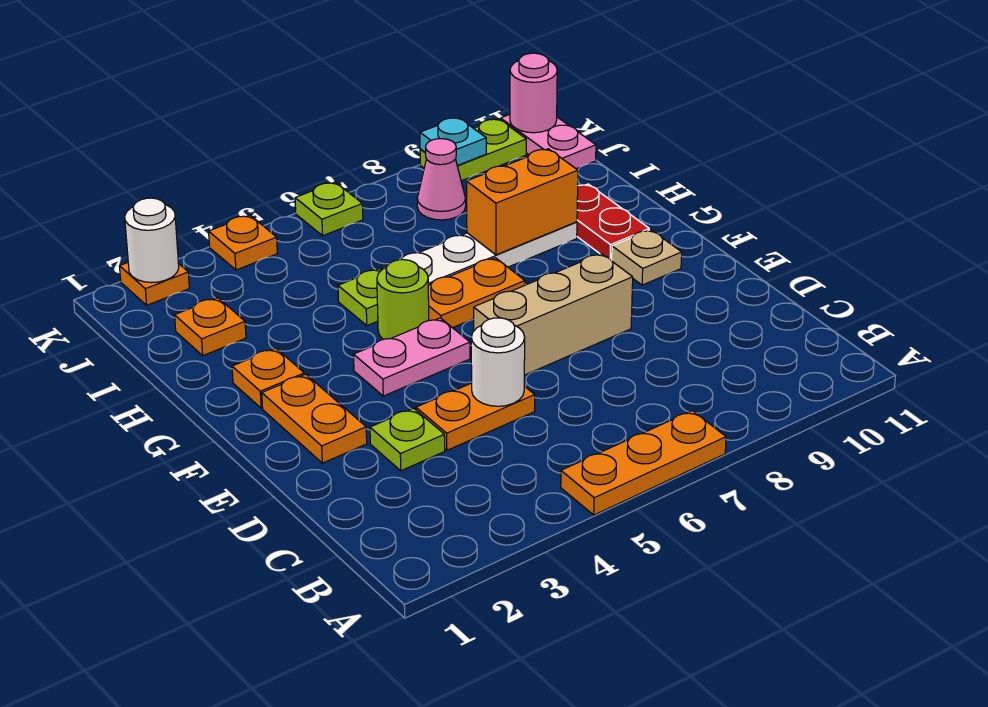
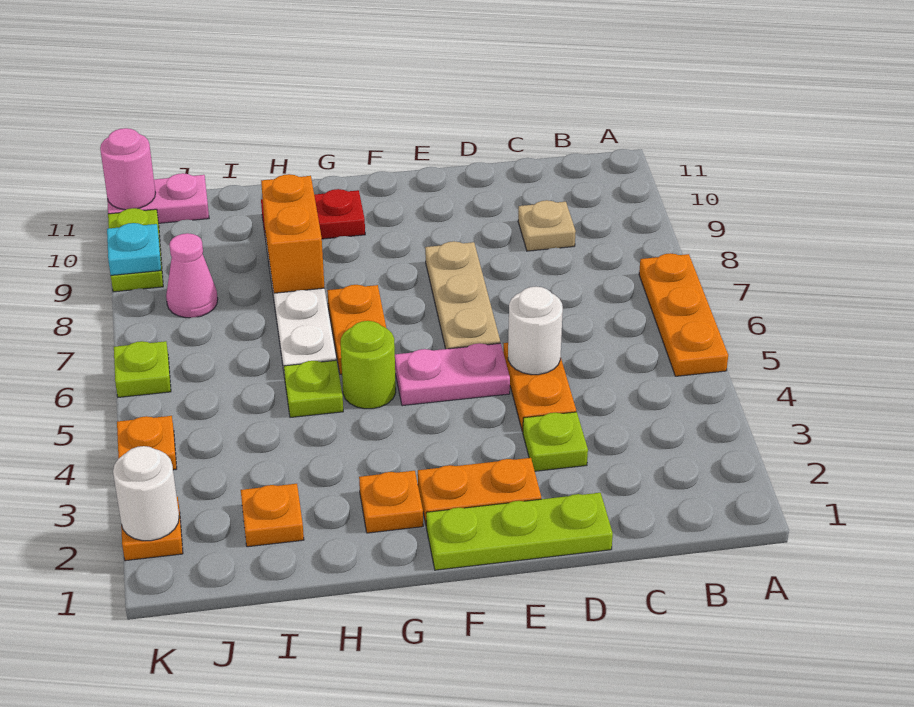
none -> lime plate D1:F1 level 1
tan brick E6:E8 level 1 -> tan plate E6:E8 level 1
pink plate F4:F5 level 1 -> pink plate E5:F5 level 1
tan plate F10 level 1 -> tan plate C9 level 1

